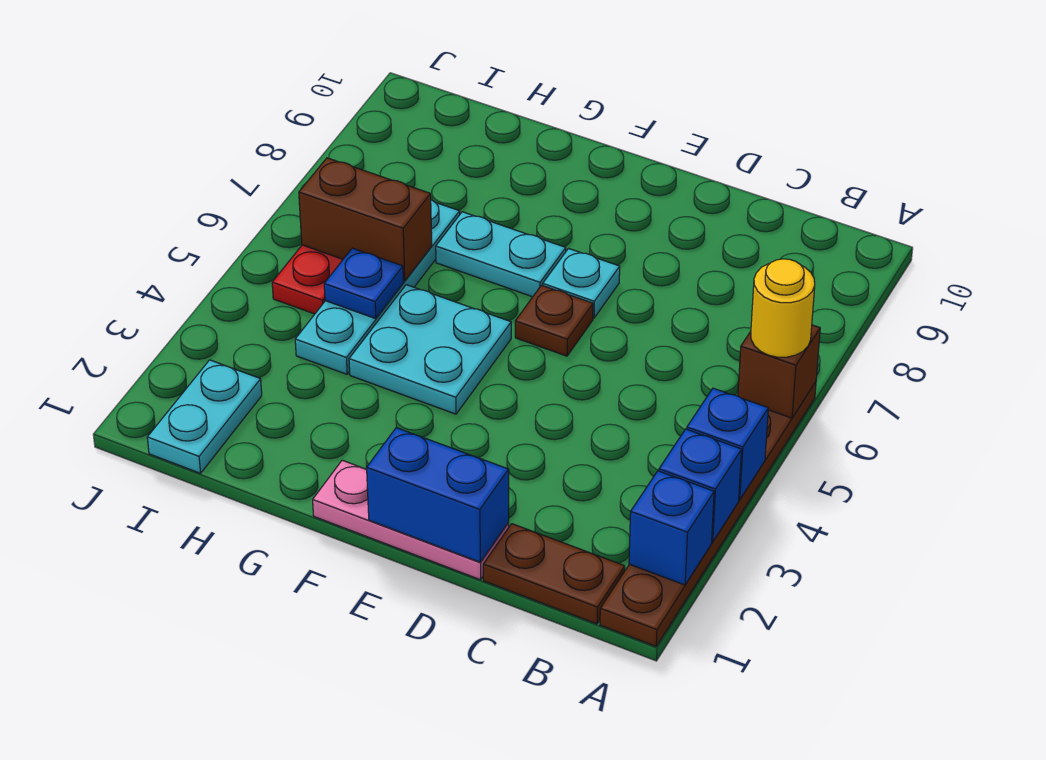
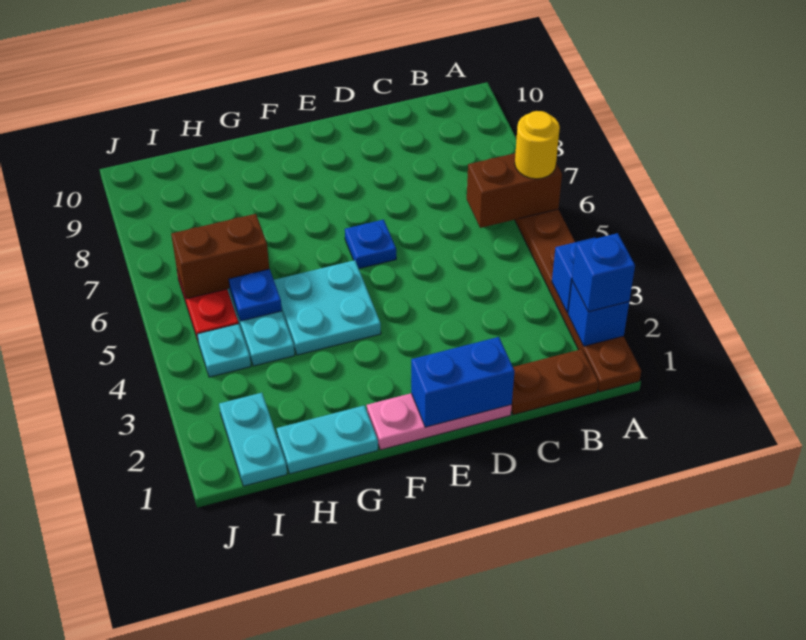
blue brick A4 level 2 -> blue brick A2 level 3
brown brick A6 level 2 -> brown brick A6:B6 level 2
brown plate E6 level 1 -> blue plate E6 level 1
cyan plate E7 level 1 -> cyan plate I4 level 1
cyan plate F7:G7 level 1 -> cyan plate G1:H1 level 1

